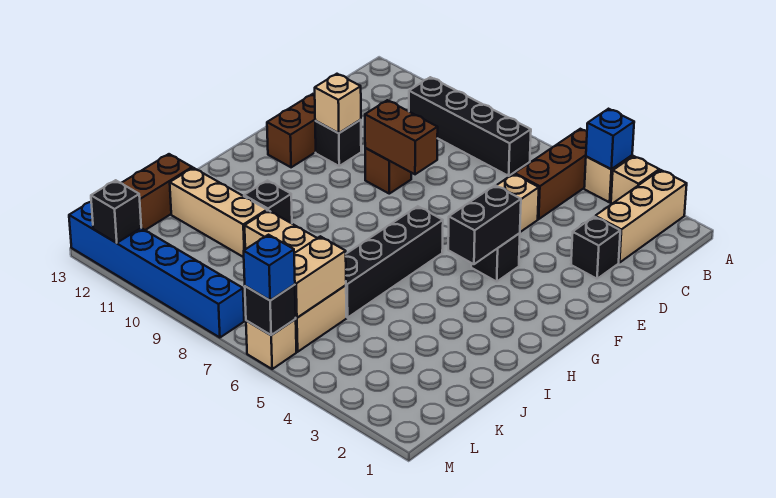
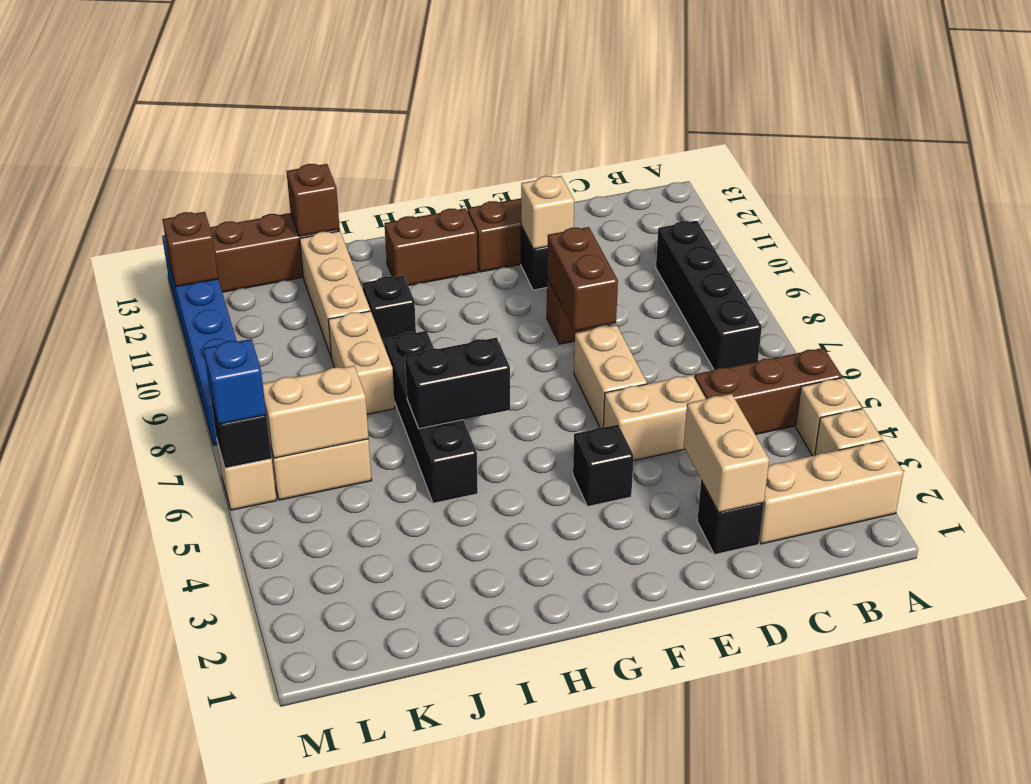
blue brick A4 level 2 -> none
none -> tan brick D2:D3 level 2
none -> tan brick E6:E7 level 1
black brick F4:G4 level 2 -> black brick H6:I6 level 2
black brick G6:J6 level 1 -> black brick I5:I8 level 1
none -> brown brick G12:H12 level 1
none -> brown brick J13 level 2
black brick M12 level 2 -> brown brick M12 level 2

